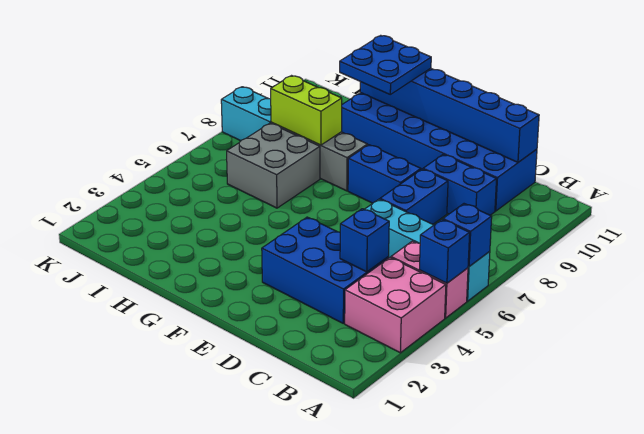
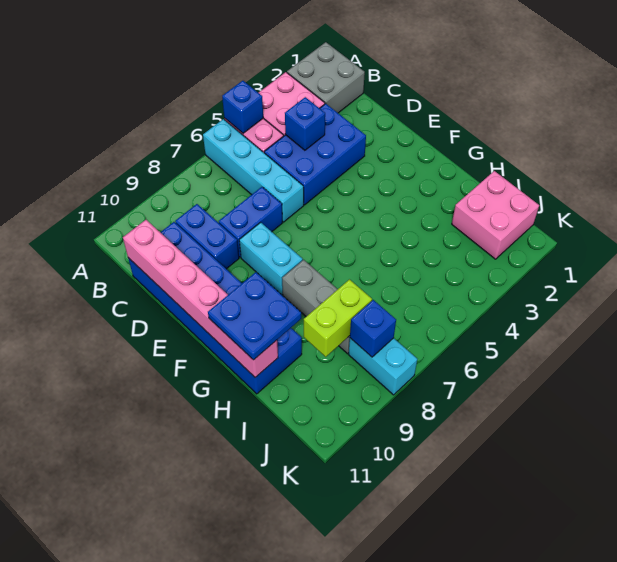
blue brick A6 level 2 -> blue brick J8 level 2
blue brick C3:E4 level 1 -> blue brick C3:D5 level 1
blue brick C11:H11 level 2 -> pink brick C11:H11 level 2
blue brick E8:F8 level 1 -> cyan brick E8:F8 level 1
grey brick H6:I7 level 1 -> grey brick A1:B2 level 1
lime brick H8:I8 level 2 -> lime brick I8:I9 level 2
none -> pink brick I1:J2 level 1

